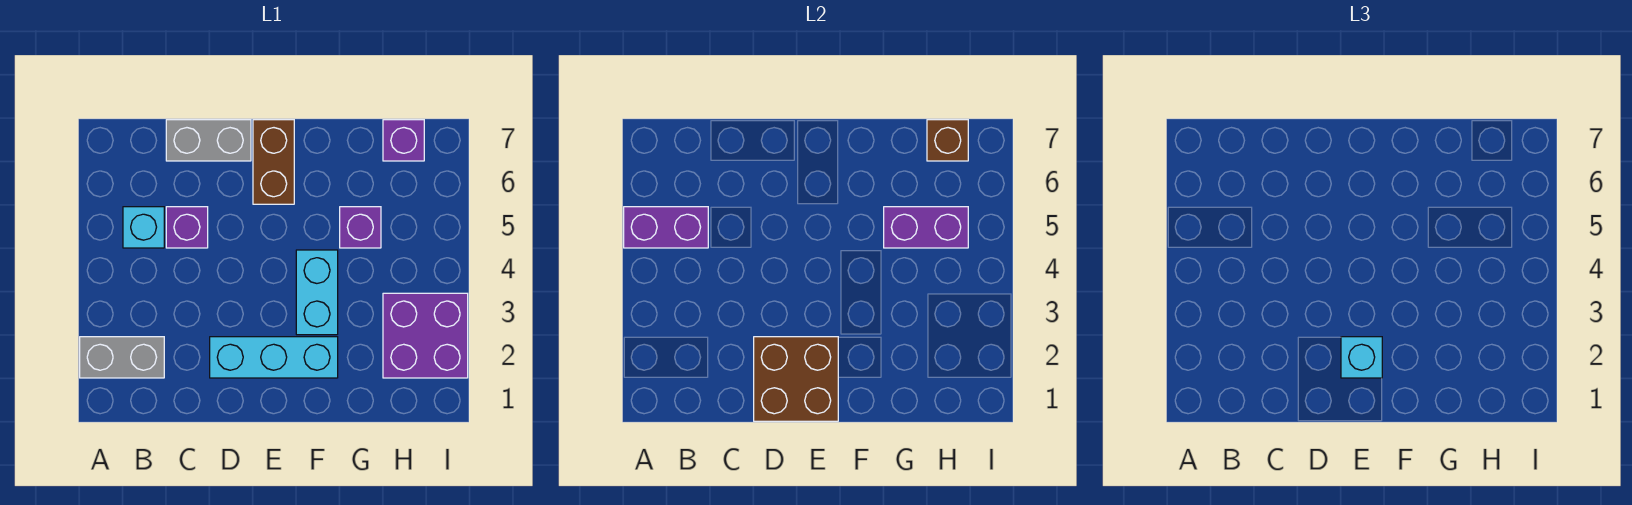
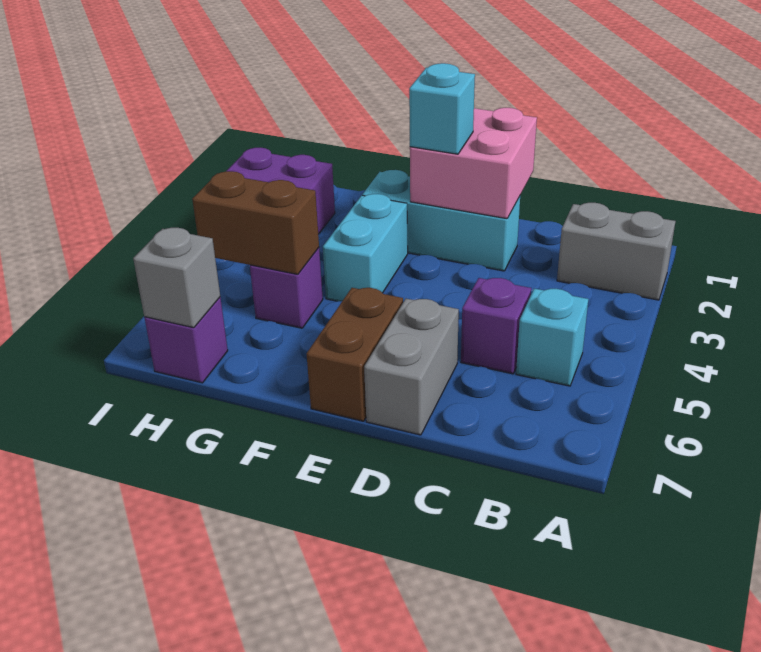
purple brick A5:B5 level 2 -> none
grey brick C7:D7 level 1 -> grey brick D6:D7 level 1
brown brick D1:E2 level 2 -> pink brick D1:E2 level 2
purple brick G5:H5 level 2 -> brown brick G5:H5 level 2
brown brick H7 level 2 -> grey brick H7 level 2

